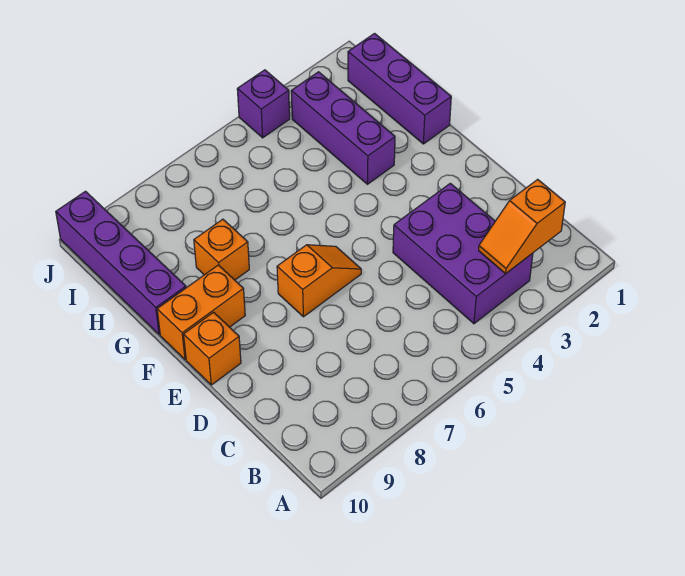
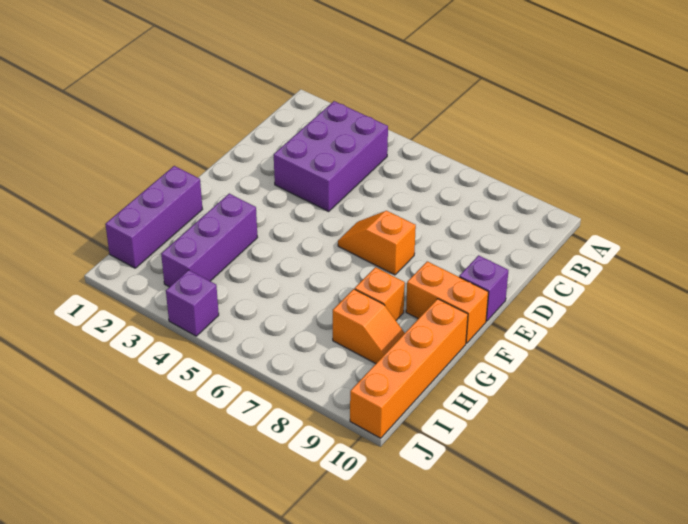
orange slope B2:B3 level 2 top 2 -> orange slope H8:H9 level 1 top 8
orange brick E10 level 1 -> purple brick E10 level 1
purple brick G10:J10 level 1 -> orange brick G10:J10 level 1

